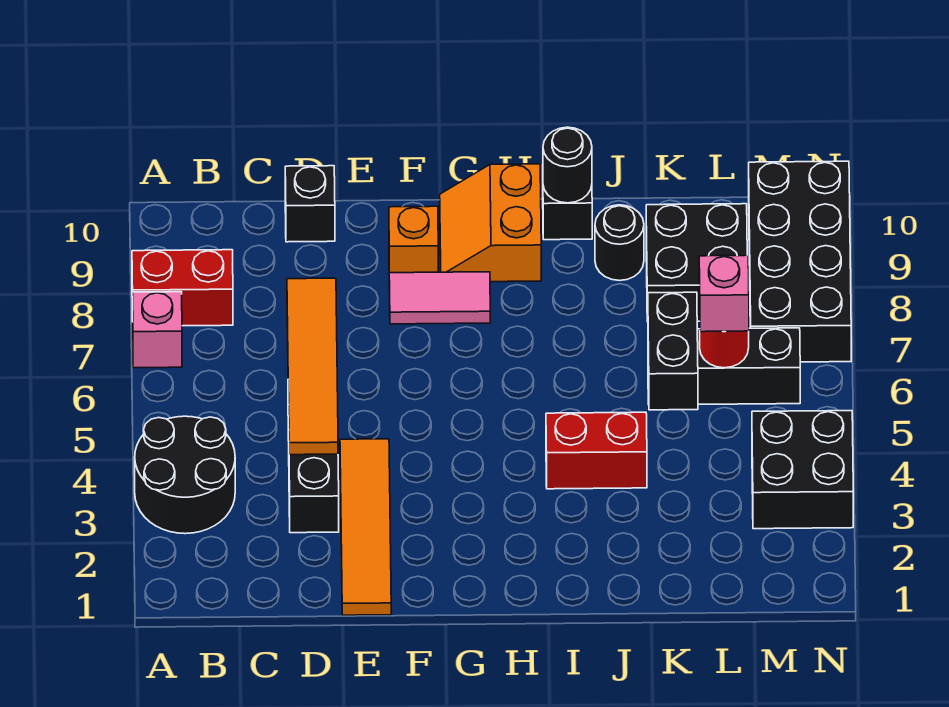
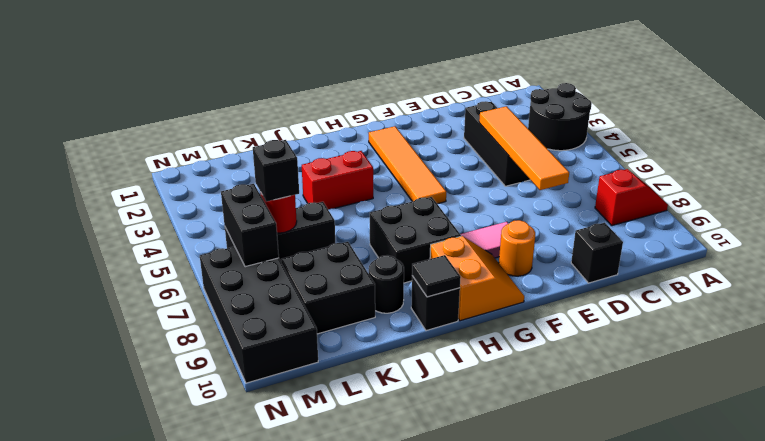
pink brick A7 level 1 -> none
red brick A8:B8 level 1 -> red slope A8:B8 level 1 top B
orange tile E1:E4 level 1 -> orange tile G2:G5 level 1
orange brick F9 level 1 -> orange round brick F9 level 1
black round brick I10 level 2 -> black tile I10 level 2
black brick K5:K6 level 2 -> black brick M6:M7 level 2
pink brick L6 level 3 -> black brick L6 level 3
black brick M3:N4 level 1 -> black brick H7:I8 level 1

